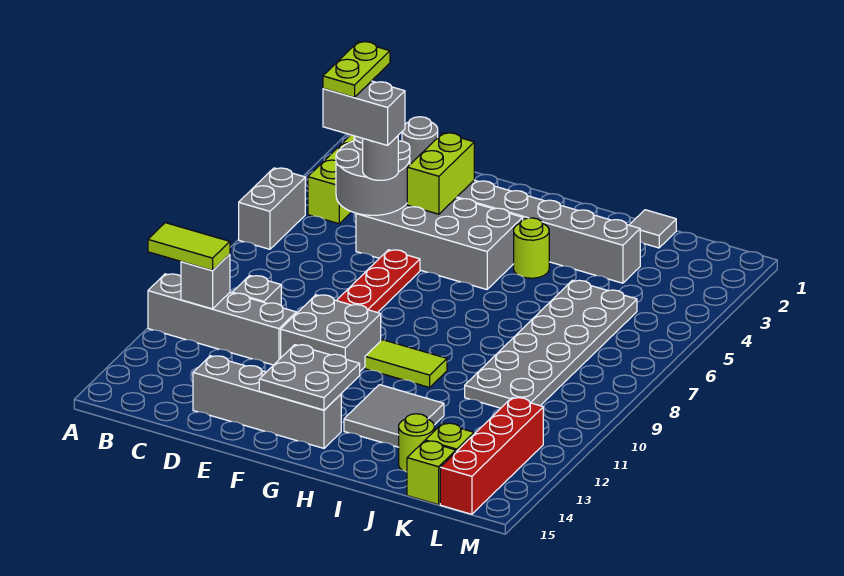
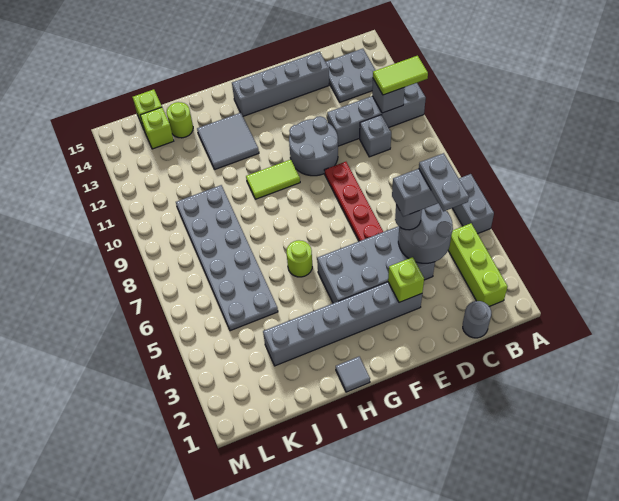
lime plate C4:C5 level 5 -> grey plate C4:C5 level 5
lime brick E3:E4 level 2 -> lime brick E3 level 2
grey brick E10:F11 level 1 -> grey round brick E10:F11 level 1
grey plate F13:G14 level 2 -> grey plate B13:C14 level 1
lime round brick H4 level 1 -> lime round brick H6 level 1
grey tile J1 level 1 -> grey tile H1 level 1
red brick L12:L15 level 1 -> none

